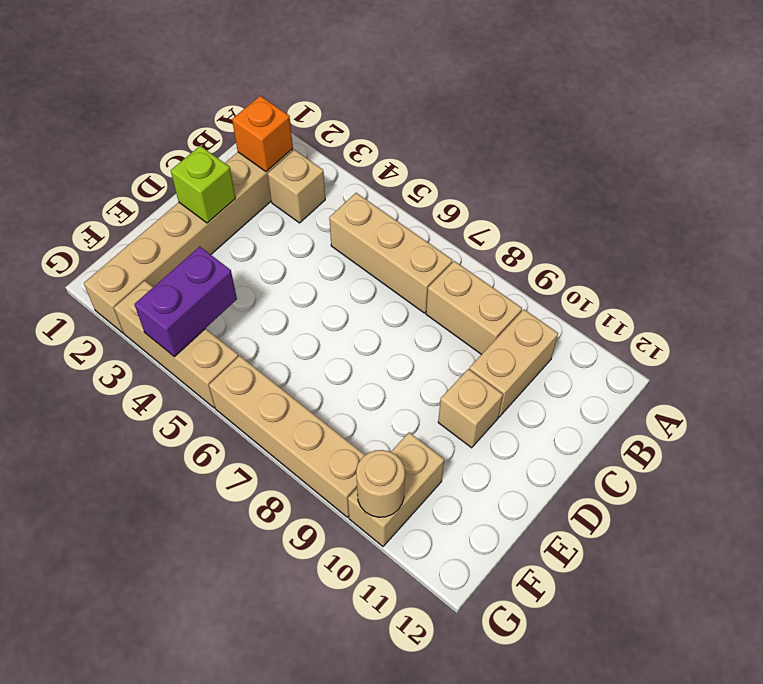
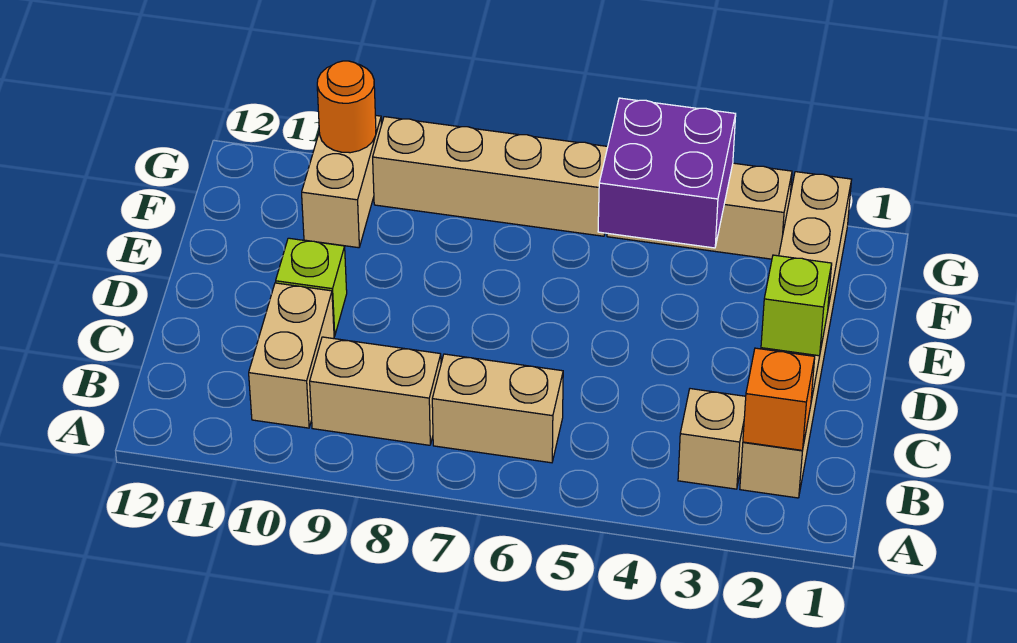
tan brick B5:B7 level 1 -> tan brick B6:B7 level 1
tan brick D10 level 1 -> lime brick D10 level 1
purple brick F4:G4 level 2 -> purple brick F4:G5 level 2
tan round brick G10 level 2 -> orange round brick G10 level 2

